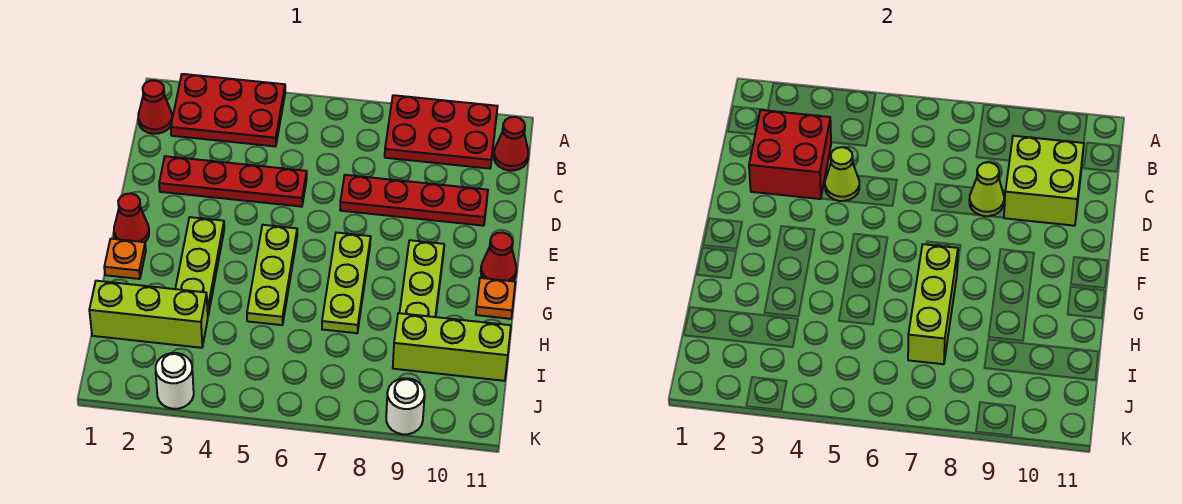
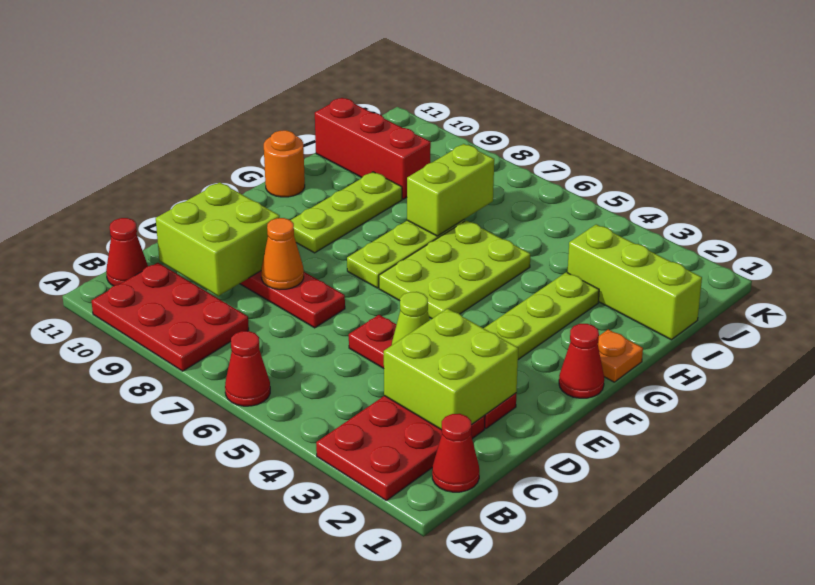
red plate A2:B4 level 1 -> red plate A2:C3 level 1
red brick C2:D3 level 2 -> lime brick C2:D3 level 2
lime cone D8 level 2 -> orange cone D8 level 2
lime plate F5:H5 level 1 -> lime plate F5:H6 level 1
red cone F11 level 1 -> red cone A6 level 1
lime brick G7:I7 level 2 -> lime brick H7:I7 level 2
orange plate G11 level 1 -> orange round brick G11 level 1
lime brick I9:I11 level 1 -> red brick I9:I11 level 1
white round brick K3 level 1 -> none
white round brick K9 level 1 -> none

